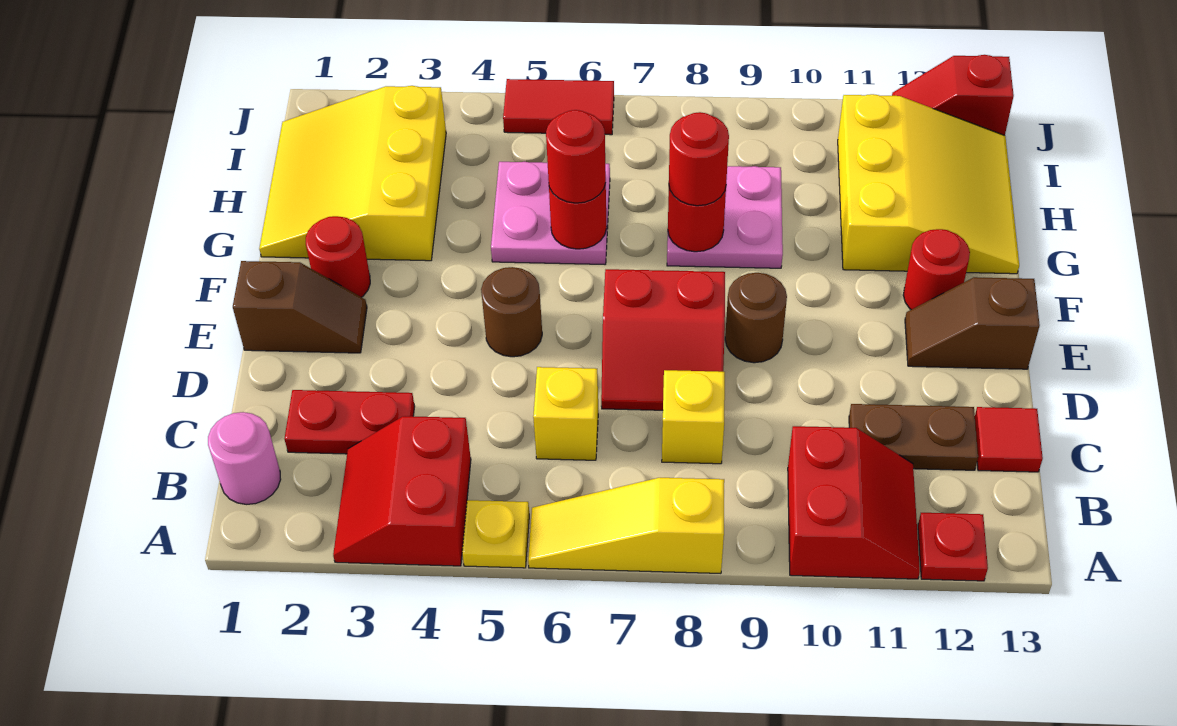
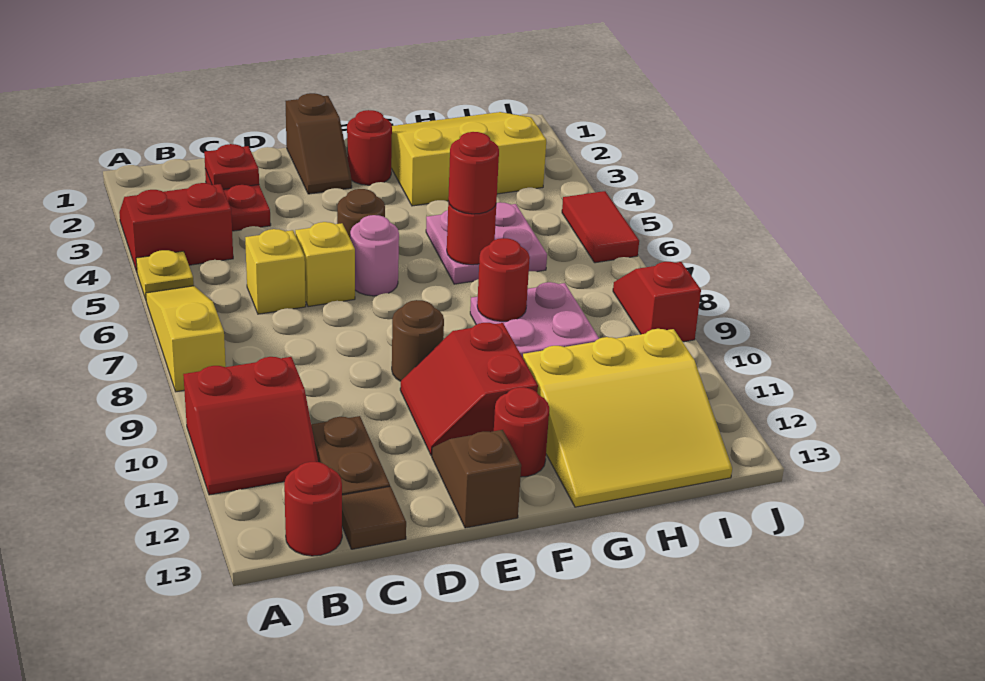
red plate A12 level 1 -> red plate C2 level 2
pink round brick B1 level 1 -> pink round brick E6 level 1
yellow brick C8 level 1 -> yellow brick D6 level 1
red tile C13 level 1 -> brown tile C13 level 1
red slope D7:E8 level 1 top E -> red slope E10:F11 level 1 top F
red round brick G8 level 3 -> red round brick B13 level 1
red slope J12:J13 level 1 top 13 -> red slope J8:J9 level 1 top 9

